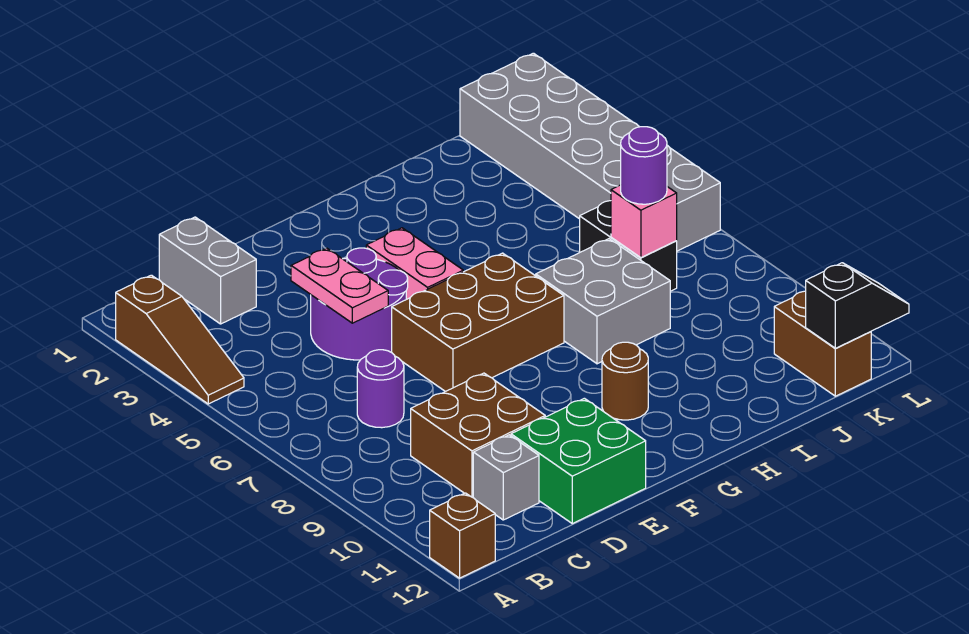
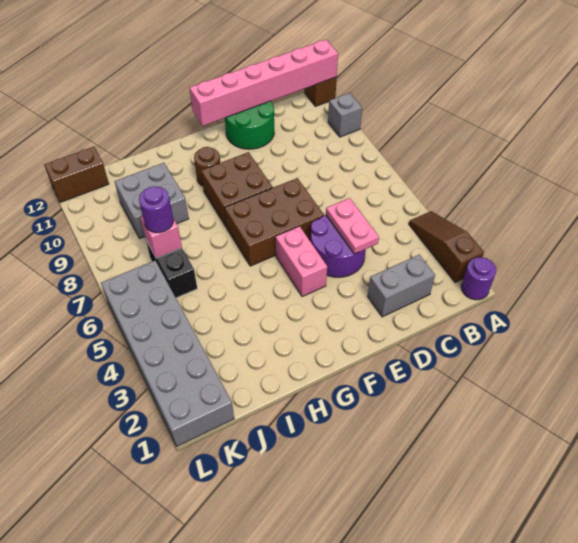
none -> pink brick A12:F12 level 2
grey brick C1:C2 level 1 -> grey brick C2:D2 level 1
purple round brick C7 level 1 -> purple round brick A1 level 1
brown brick C9:D10 level 1 -> brown brick F8:G9 level 1
grey brick C11 level 1 -> grey brick A10 level 1
green brick D11:E12 level 1 -> green round brick D11:E12 level 1
grey brick H7:I8 level 1 -> grey brick I9:J10 level 1
brown brick K11:K12 level 1 -> brown brick K12:L12 level 1
black slope K12:L12 level 2 top K -> none

